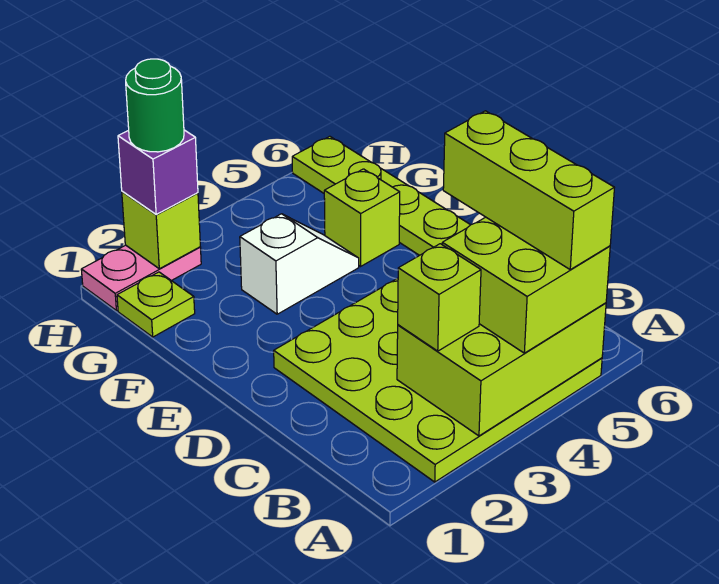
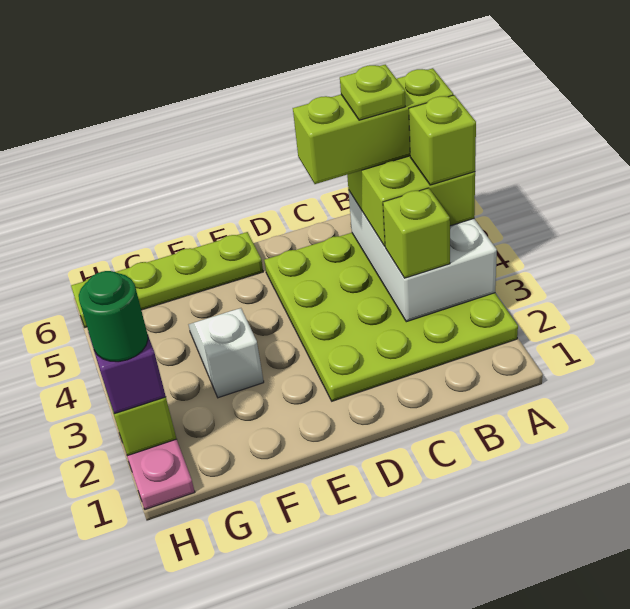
lime brick A3:B5 level 2 -> white brick A3:B5 level 2
lime brick F5 level 1 -> lime brick A4 level 4
lime plate G1 level 1 -> lime plate B5 level 5

